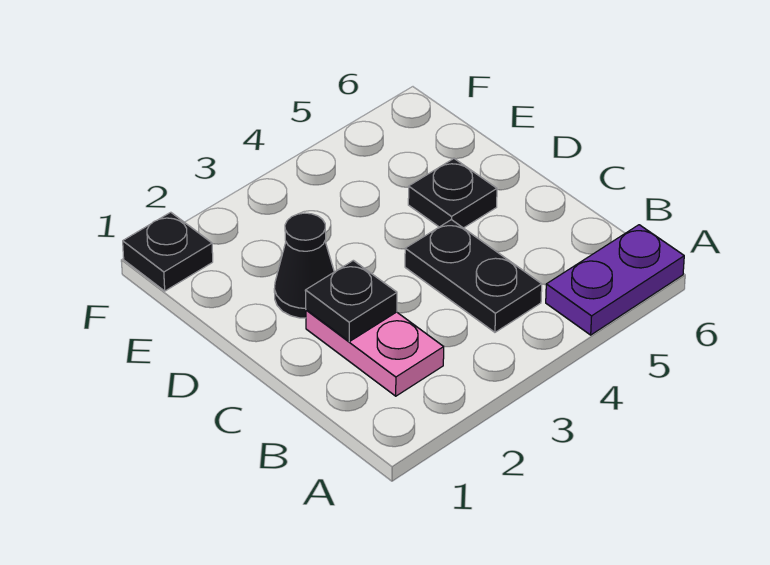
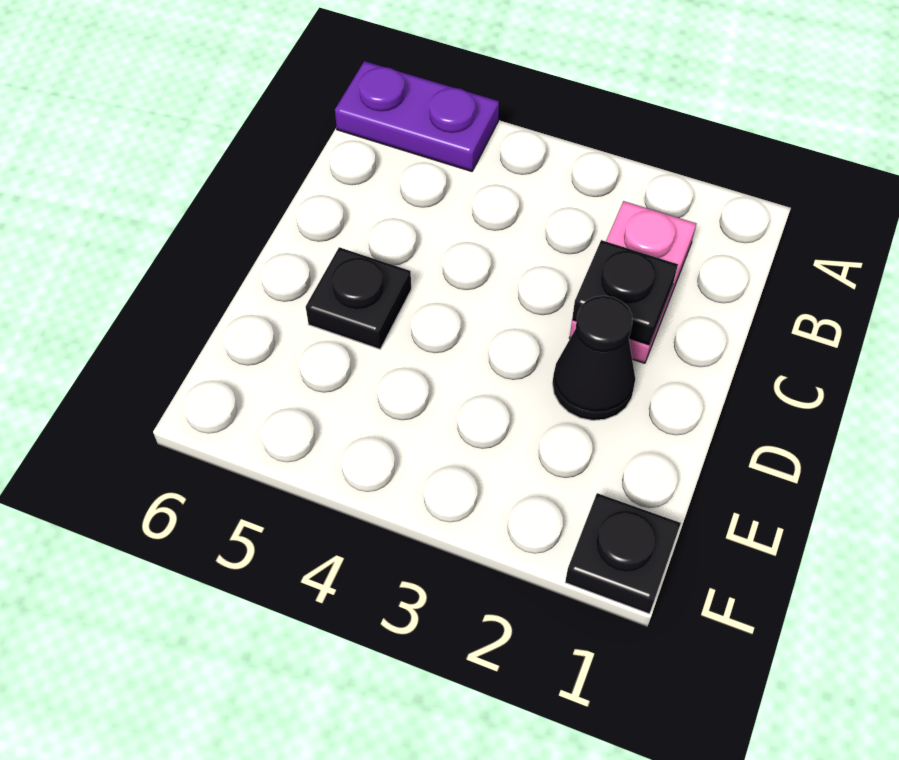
black plate B4:C4 level 1 -> none

